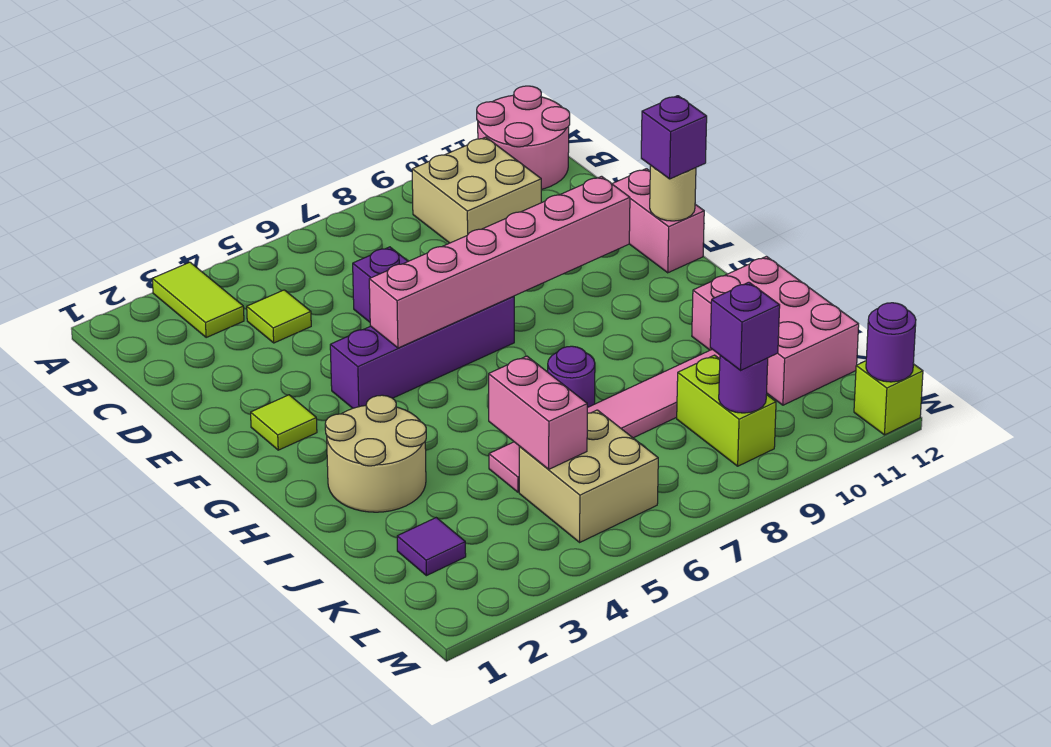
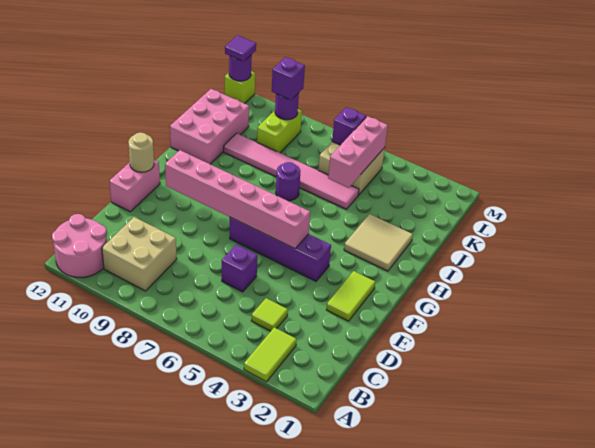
lime tile F2 level 1 -> lime tile E2:F2 level 1
purple brick F12 level 3 -> purple brick L6 level 2
tan round brick H2:I3 level 1 -> tan tile H2:I3 level 1
pink brick J5:K5 level 2 -> pink brick J5:L5 level 2
purple tile K2 level 1 -> purple tile M12 level 3

